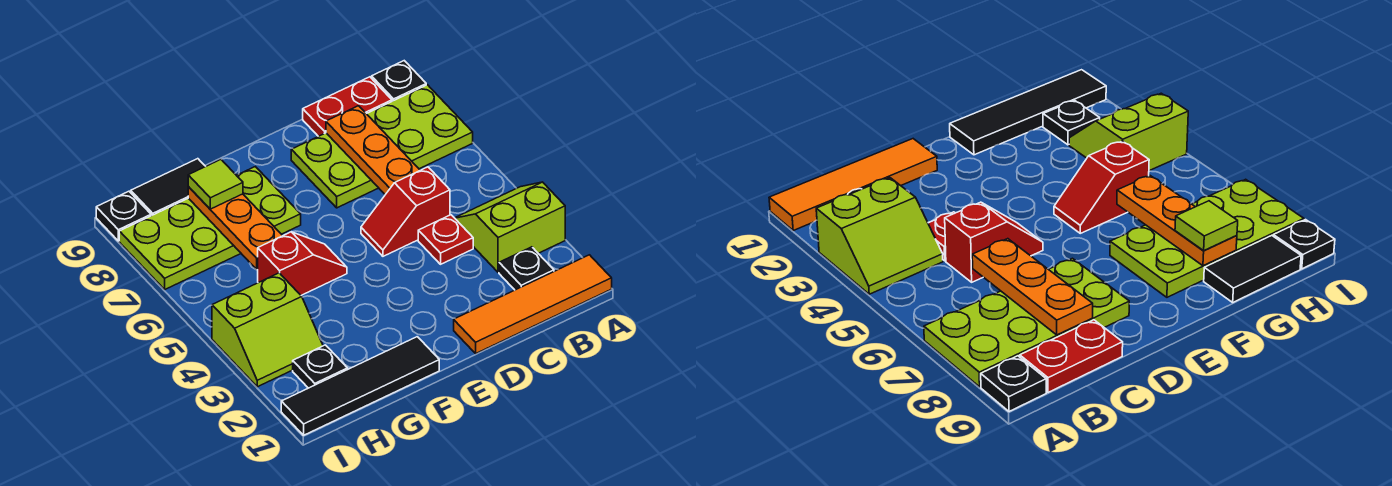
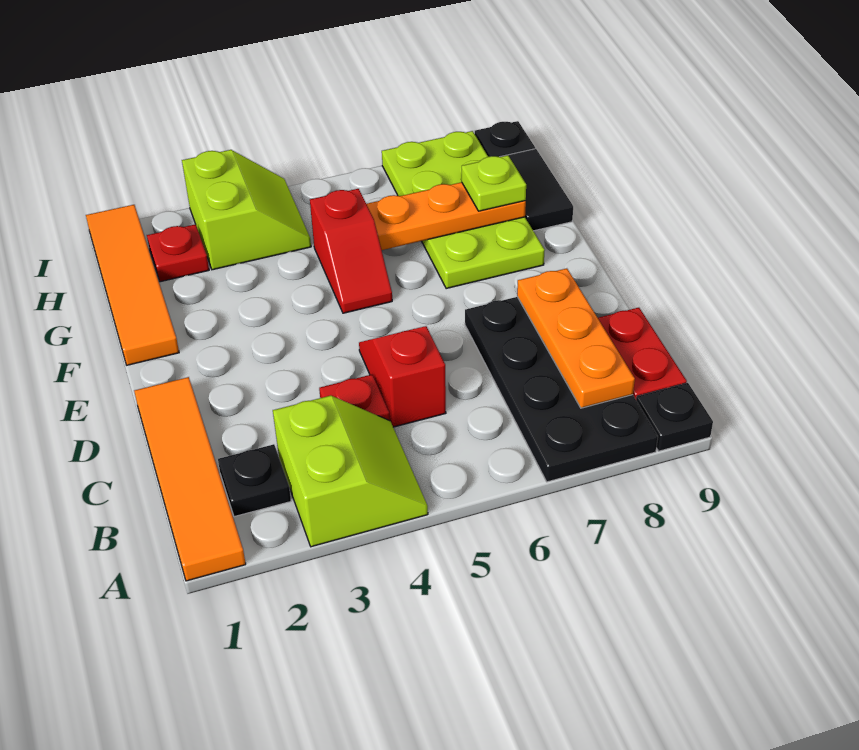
lime plate A7:D8 level 1 -> black plate A7:D8 level 1
orange plate C6:C8 level 2 -> orange plate B8:D8 level 2
black tile F1:I1 level 1 -> orange tile F1:I1 level 1
lime tile G8 level 3 -> lime plate G8 level 3
black plate H2 level 1 -> red plate H2 level 1
lime slope H3:I4 level 1 top 4 -> lime slope H3:I4 level 1 top 3

